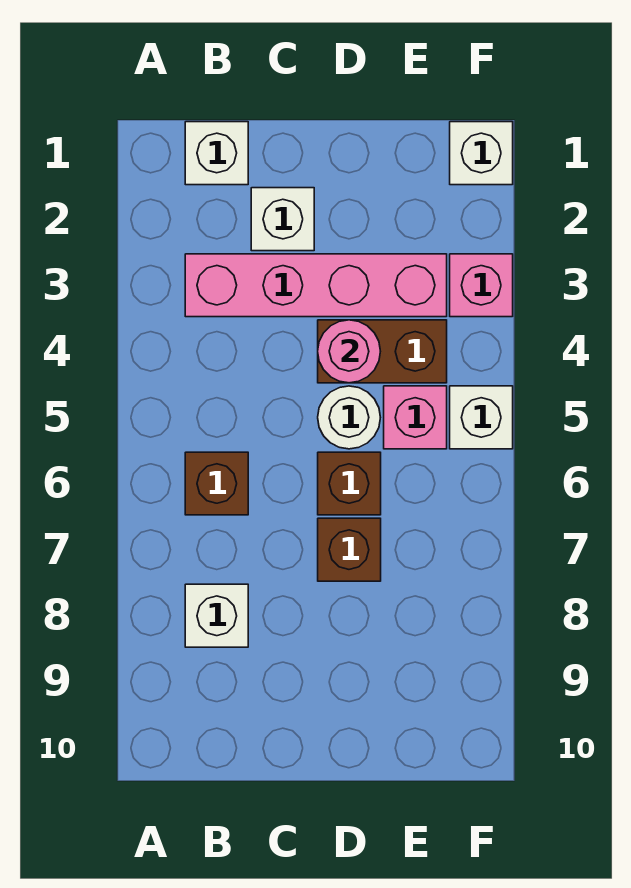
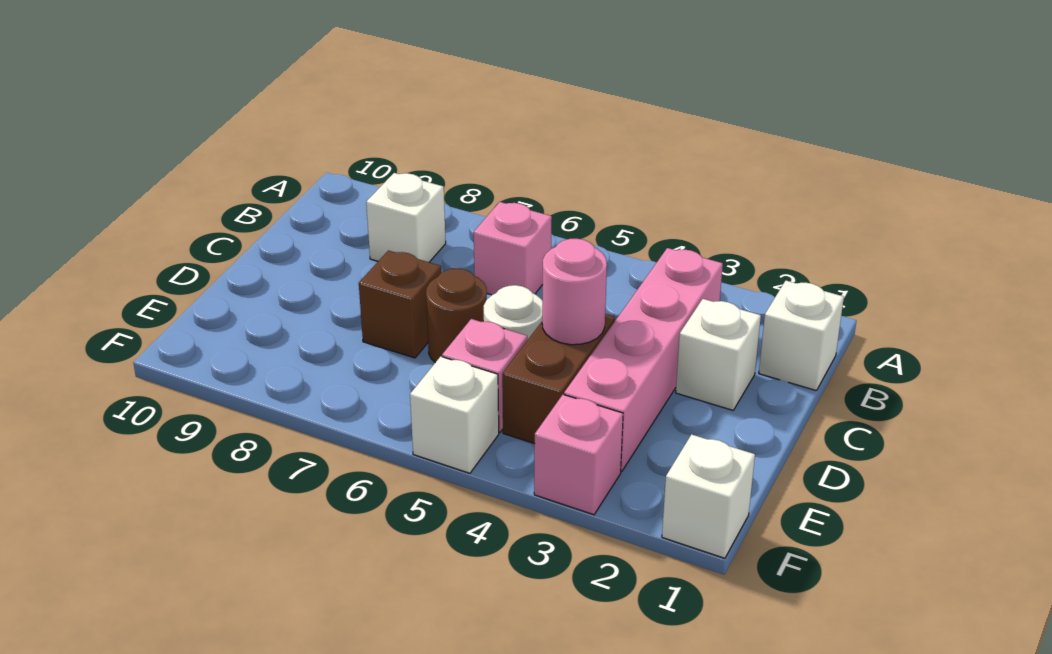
brown brick B6 level 1 -> pink brick B6 level 1
brown brick D6 level 1 -> brown round brick D6 level 1

